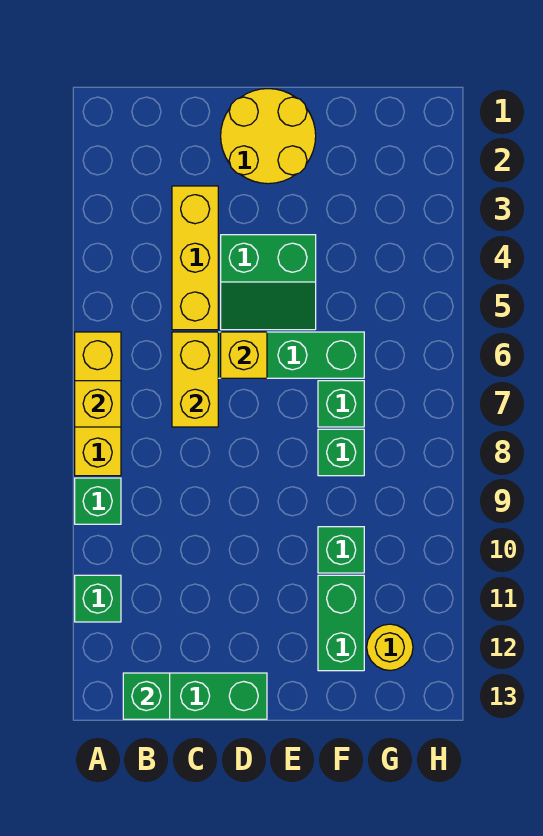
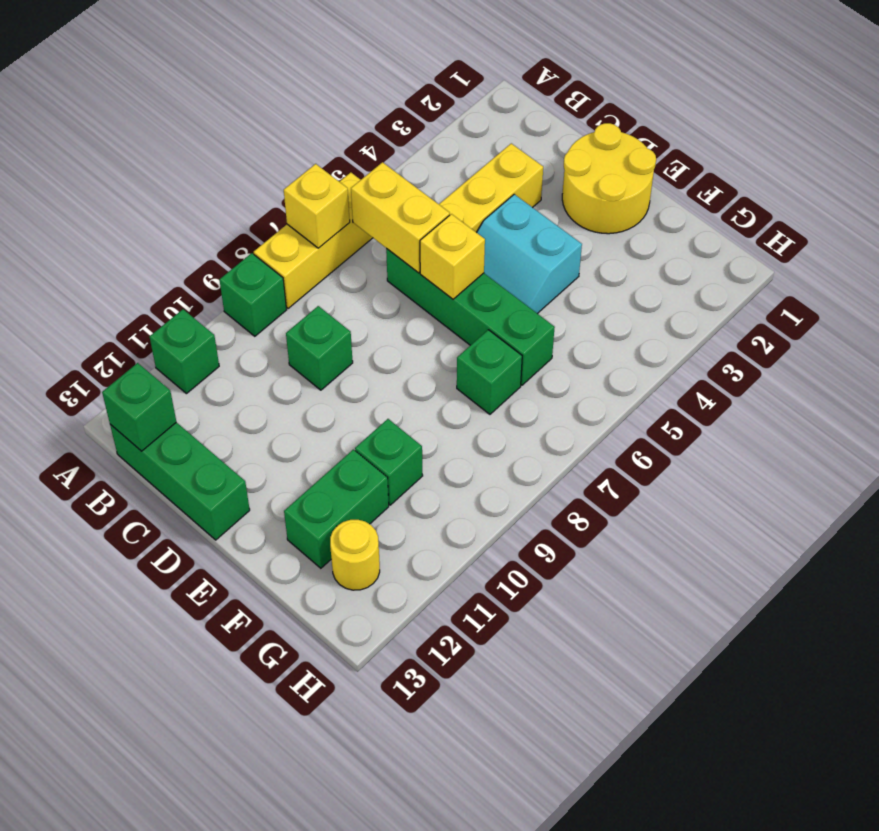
yellow brick C6:C7 level 2 -> yellow brick B6:C6 level 2
green slope D4:E5 level 1 top 4 -> cyan slope D4:E5 level 1 top 4
green brick F8 level 1 -> green brick C9 level 1

